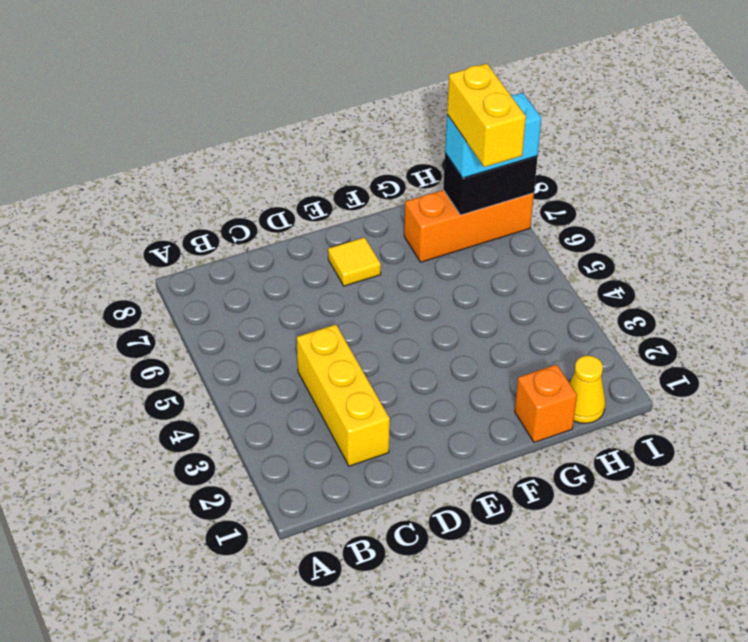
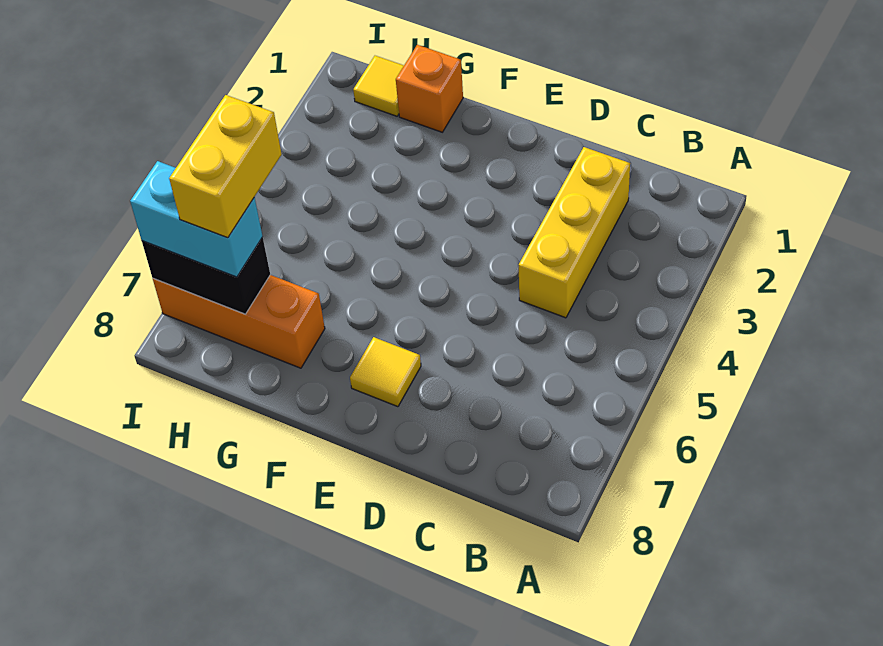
yellow cone H1 level 1 -> yellow tile H1 level 1

